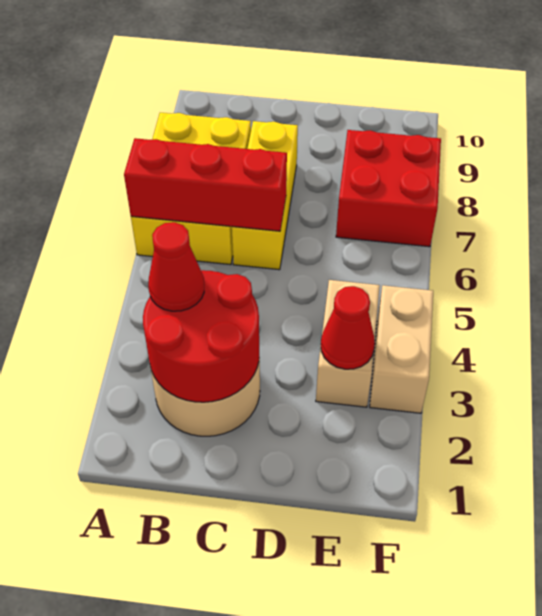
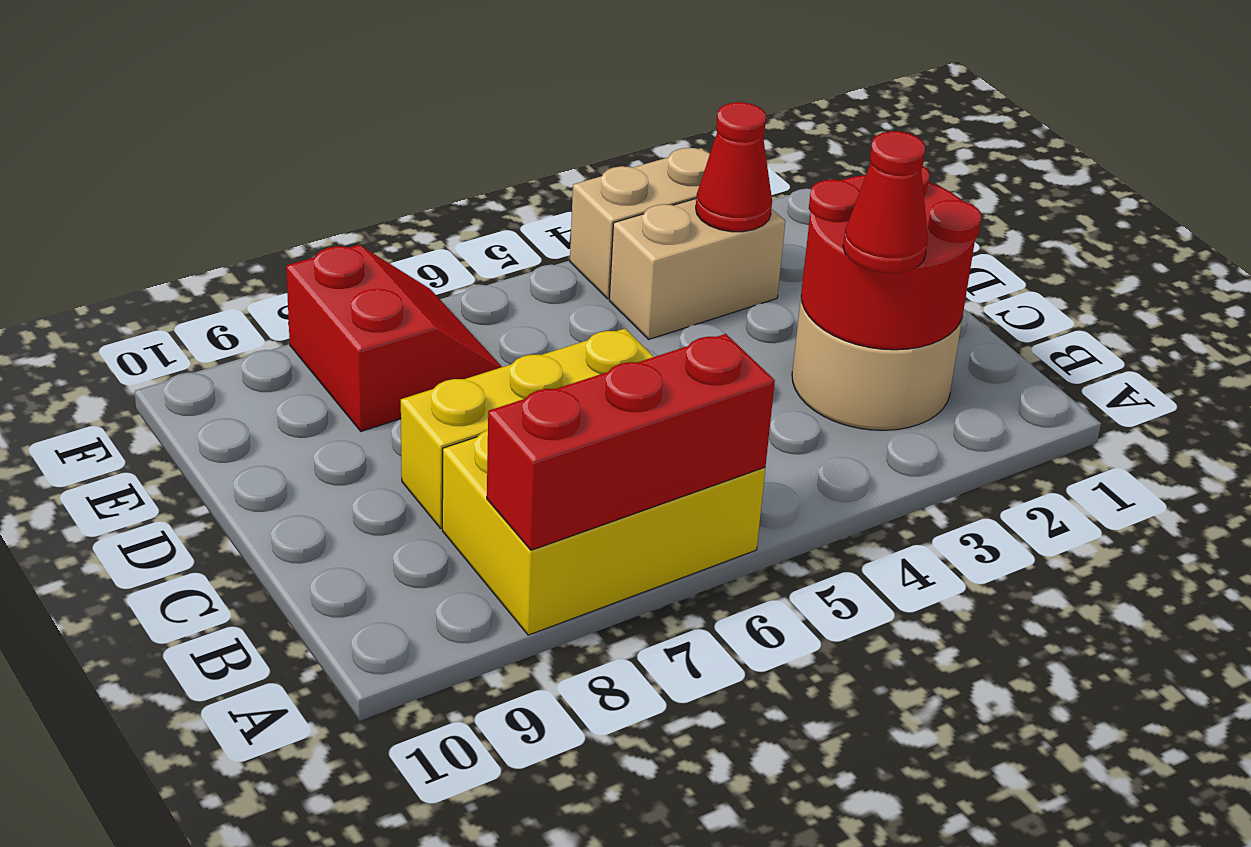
red brick A6:C6 level 2 -> red brick A6:A8 level 2
red brick E7:F8 level 1 -> red slope E7:F8 level 1 top 8

